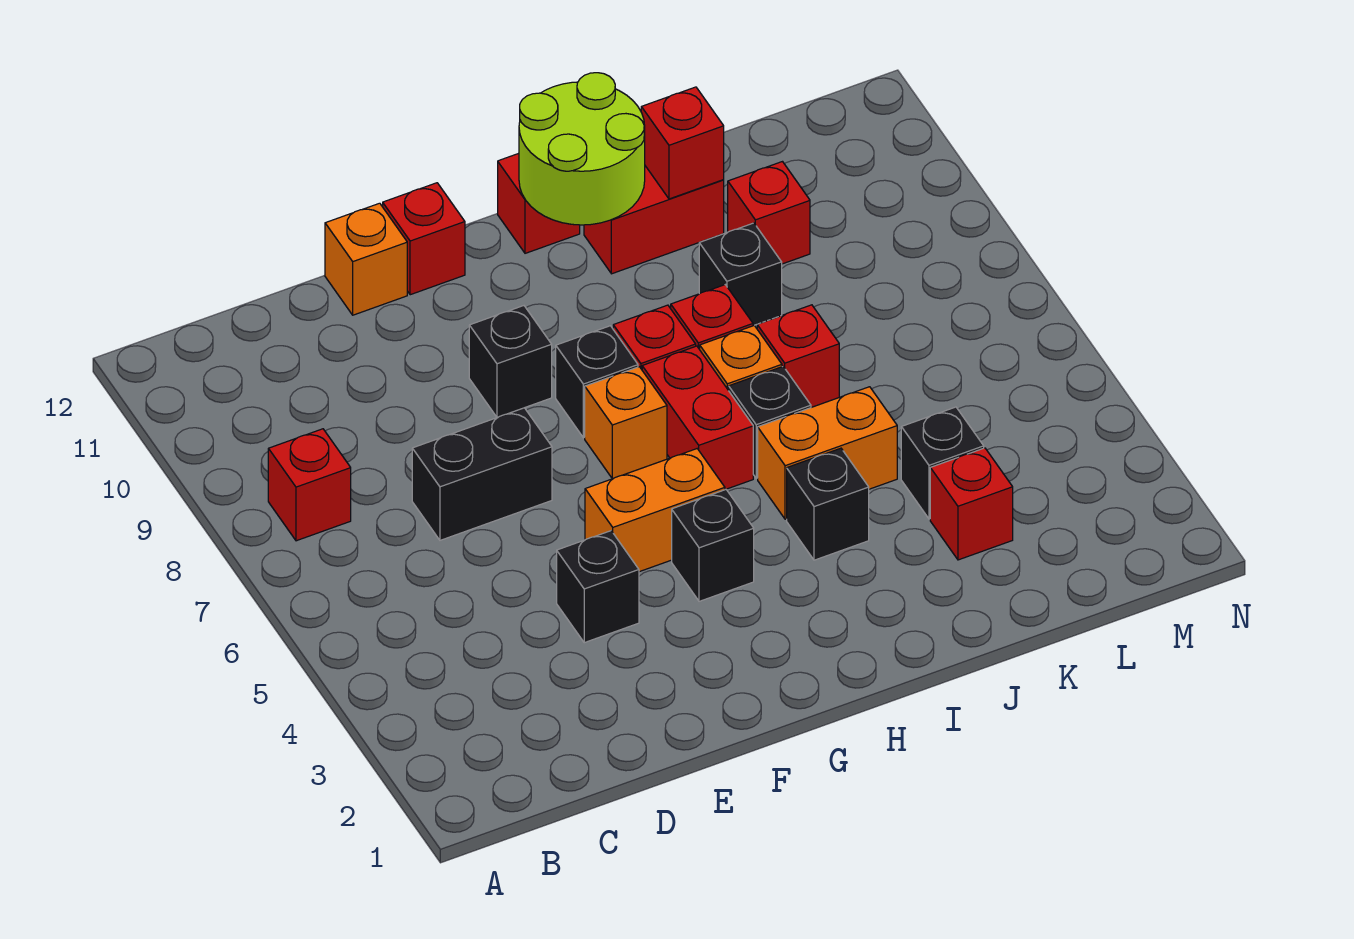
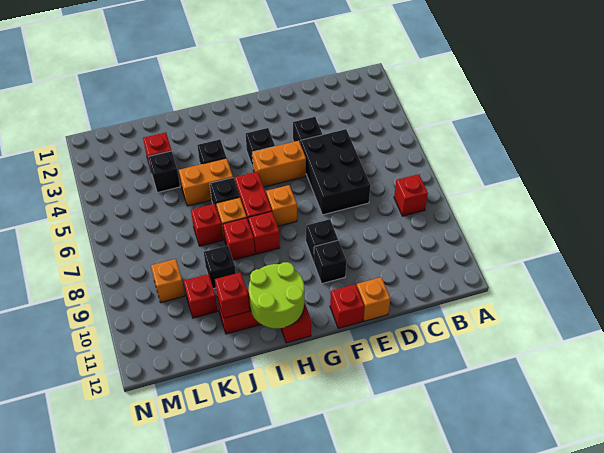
black brick D7:E7 level 1 -> black brick D5:E7 level 1
black brick G8 level 1 -> black brick F10 level 1
none -> orange brick L9 level 1

